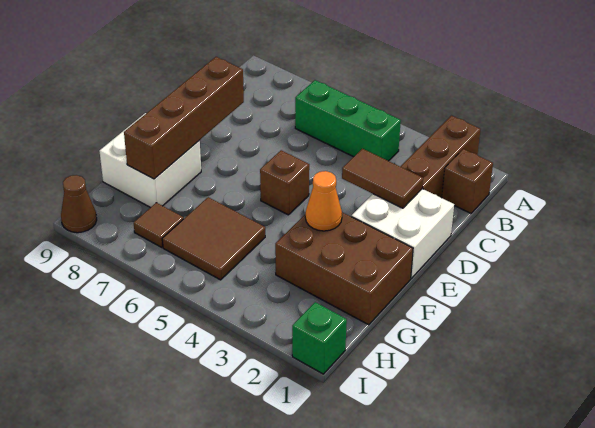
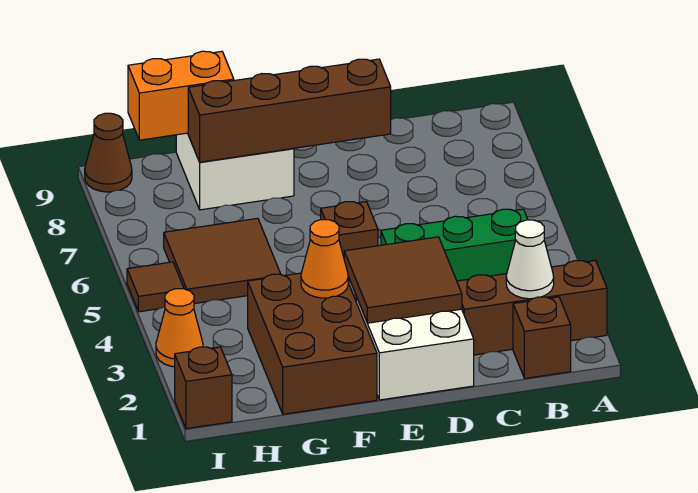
none -> white cone B2 level 2
green brick B4:B6 level 1 -> green brick B4:D4 level 1
brown tile D2:D3 level 2 -> brown tile D2:E3 level 2
none -> orange brick G9:H9 level 2
brown tile H7 level 1 -> brown tile I5 level 1
green brick I1 level 1 -> brown brick I1 level 1
none -> orange cone I3 level 1

